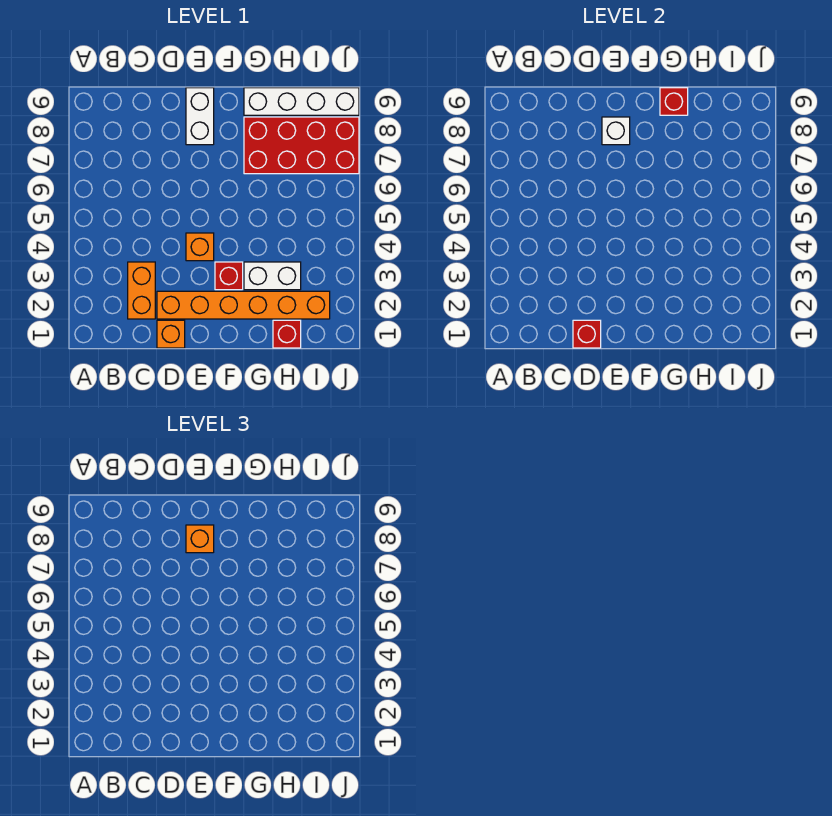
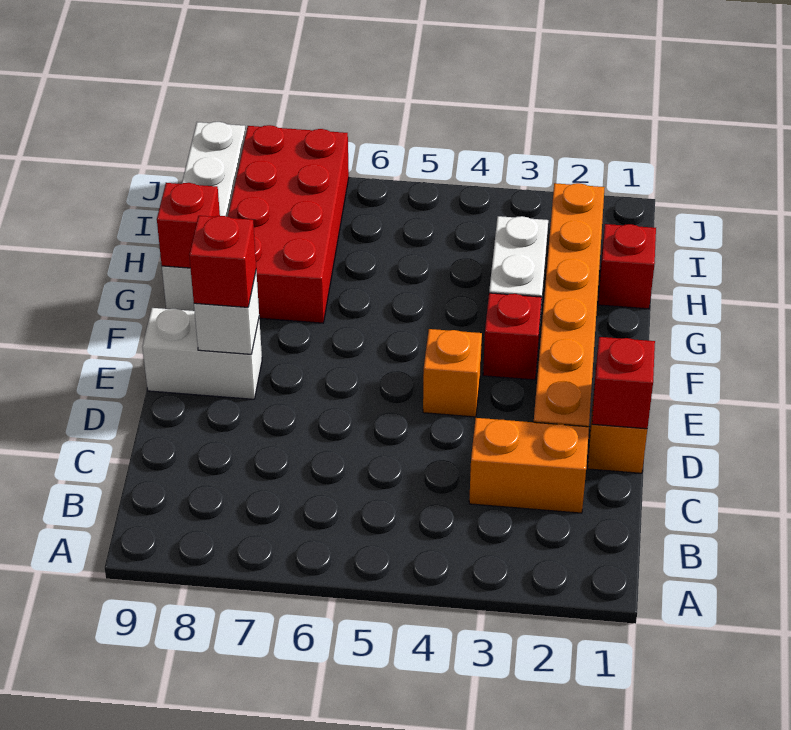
orange brick E8 level 3 -> red brick E8 level 3

